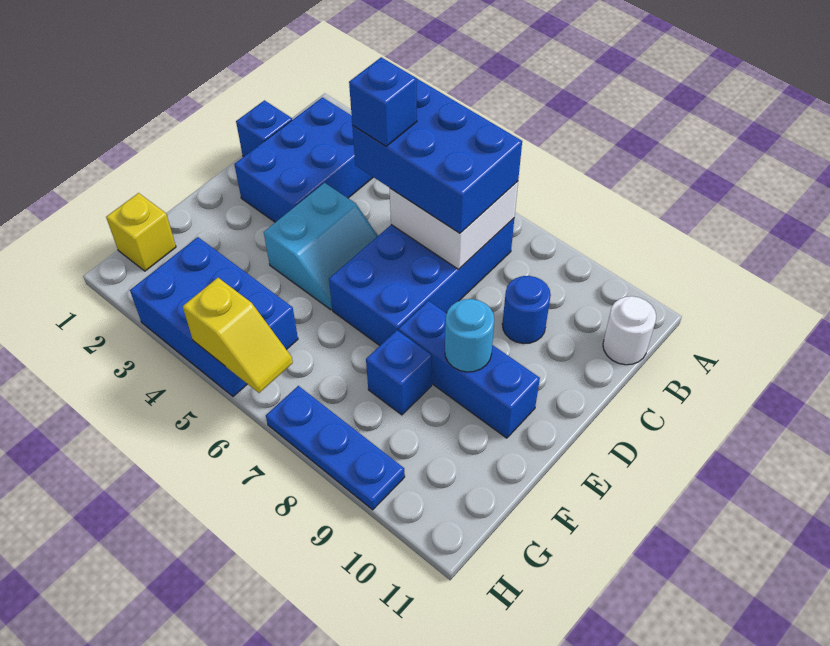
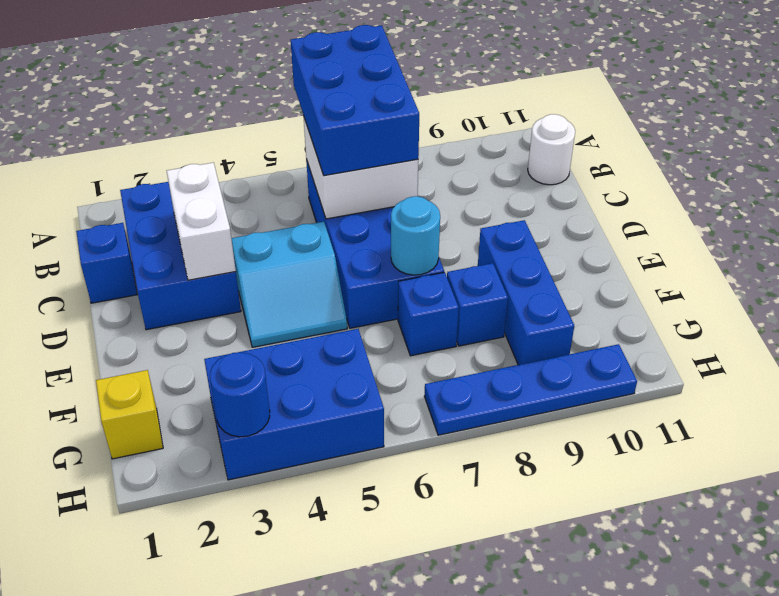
blue brick B5:C7 level 3 -> blue brick A6:C7 level 3
none -> white brick C3:D3 level 2
blue brick C5 level 4 -> blue brick F7 level 1
blue round brick C9 level 1 -> blue round brick H3 level 2
cyan slope D4:E5 level 1 top 4 -> cyan slope D4:E5 level 1 top D
blue brick E8:E10 level 1 -> blue brick E9:G9 level 1
cyan round brick E9 level 2 -> cyan round brick E7 level 2
yellow slope H5:H6 level 2 top 5 -> none
blue plate H7:H9 level 1 -> blue plate H7:H10 level 1

